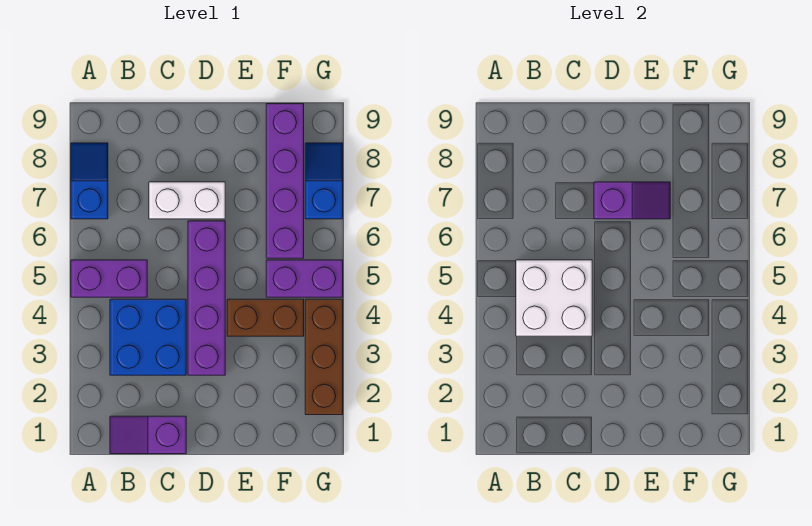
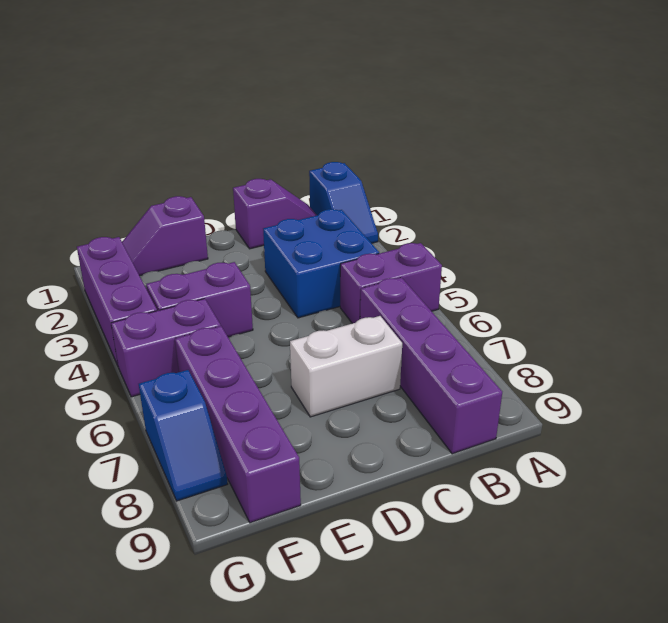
blue slope A7:A8 level 1 top 7 -> blue slope A1:A2 level 1 top 1
white brick B4:C5 level 2 -> none
purple brick D3:D6 level 1 -> purple brick B6:B9 level 1
purple slope D7:E7 level 2 top D -> purple slope E1:F1 level 1 top E
brown brick E4:F4 level 1 -> purple brick E4:F4 level 1
brown brick G2:G4 level 1 -> purple brick G2:G4 level 1

